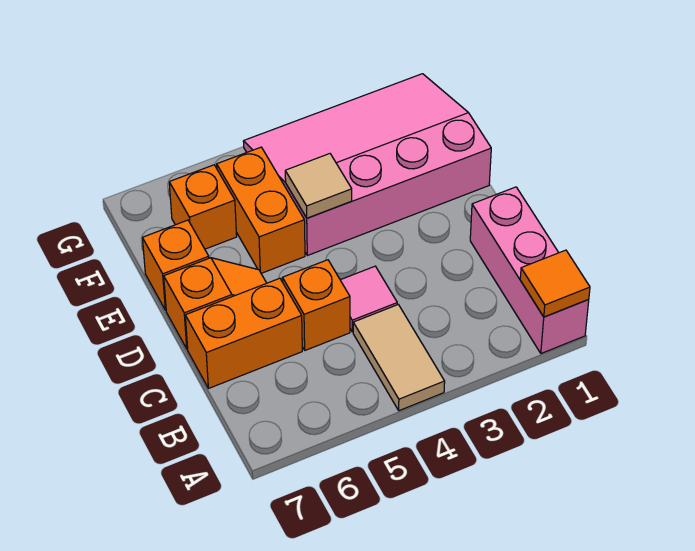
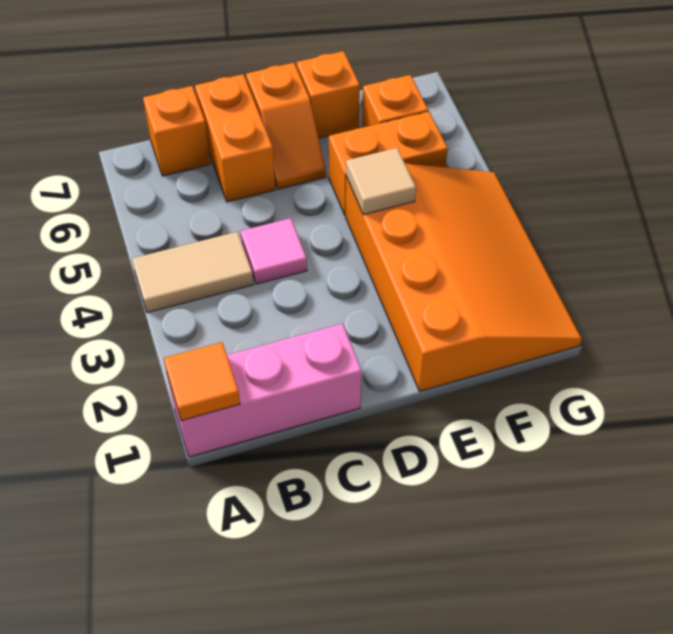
orange brick C5 level 1 -> orange brick B7 level 1
pink slope E1:G4 level 1 top E -> orange slope E1:G4 level 1 top E

